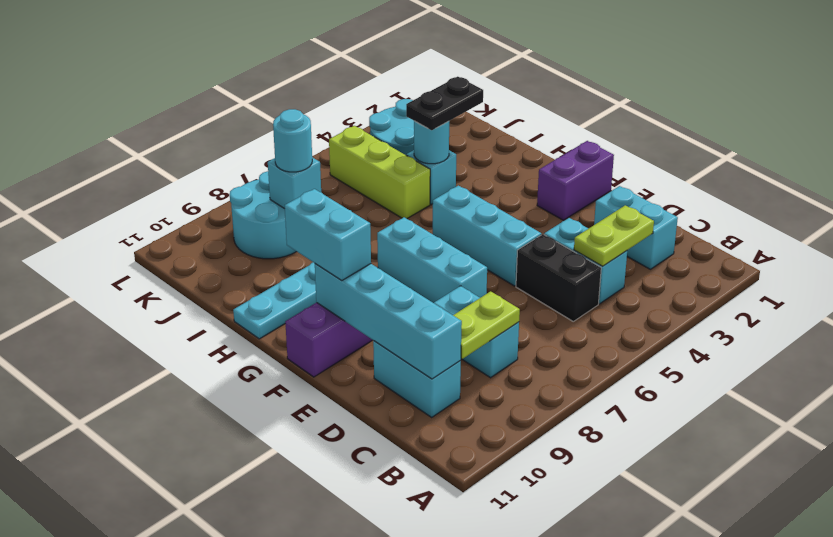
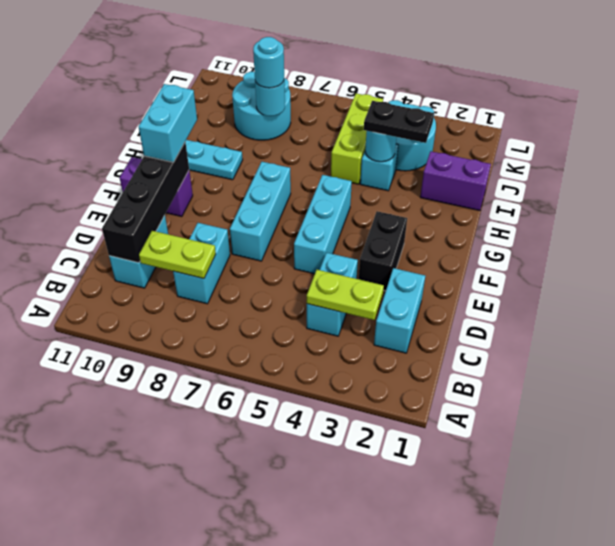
black brick C5:D5 level 1 -> black brick E3:F3 level 1
cyan brick C10:F10 level 2 -> black brick C10:F10 level 2
purple brick F1:F2 level 1 -> purple brick I1:I2 level 1
cyan brick J8 level 2 -> cyan round brick J8 level 2

